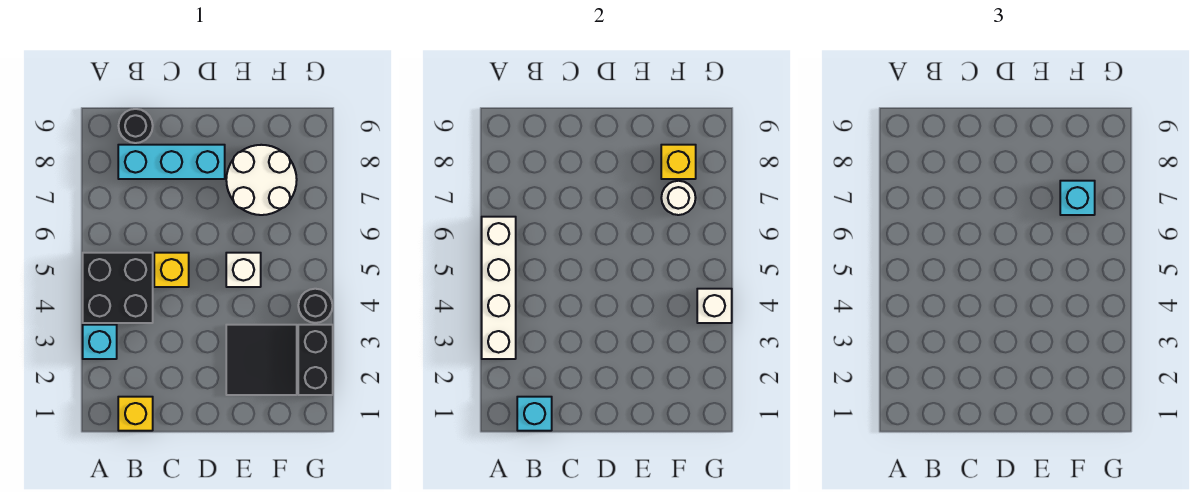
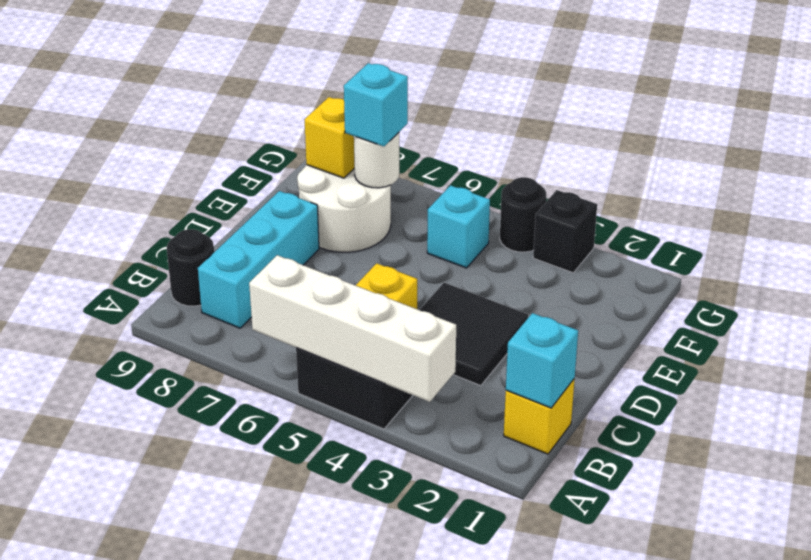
cyan brick A3 level 1 -> cyan brick F5 level 1
black tile E2:F3 level 1 -> black tile C3:D4 level 1
white brick E5 level 1 -> none
black brick G2:G3 level 1 -> black brick G3 level 1
white brick G4 level 2 -> none

